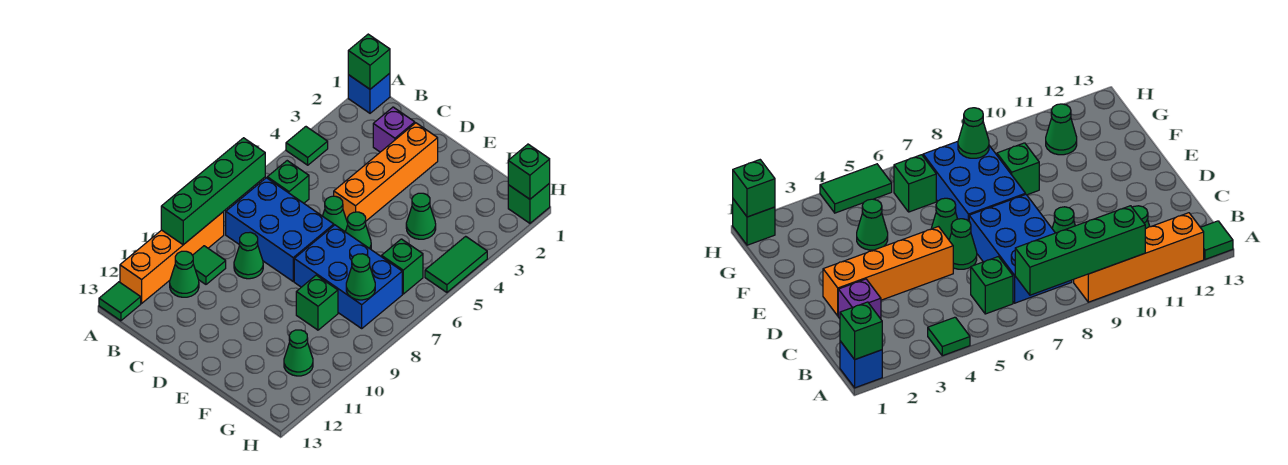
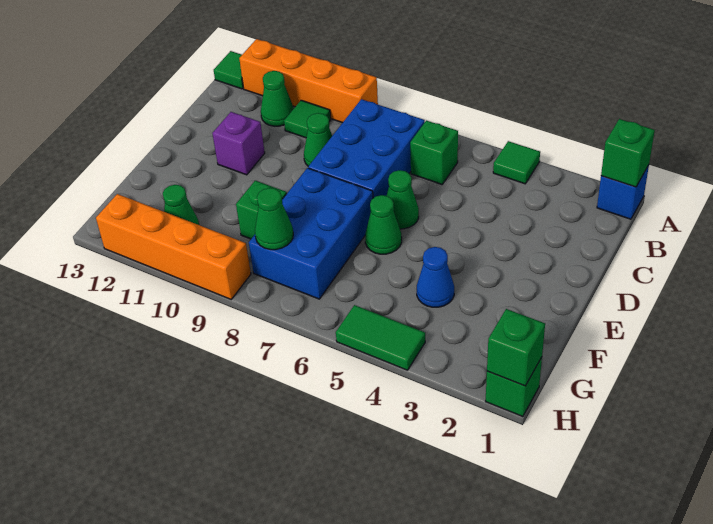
green brick A7:A10 level 2 -> none
purple brick C2 level 1 -> purple brick D11 level 1
orange brick D2:D5 level 1 -> orange brick H9:H12 level 1
green cone F4 level 1 -> blue cone F4 level 1
green brick G6 level 1 -> none

